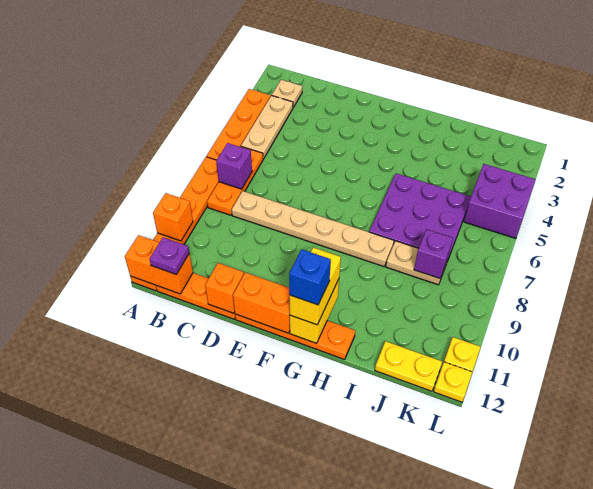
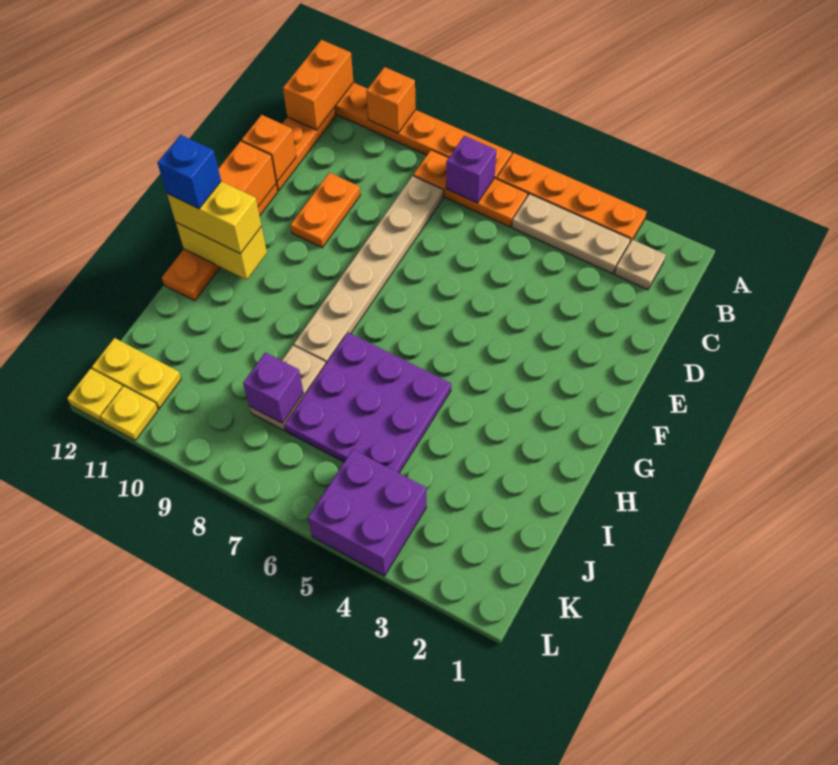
purple plate B12 level 3 -> none
none -> orange plate D10:E10 level 1
yellow plate J12:K12 level 1 -> yellow plate K11:K12 level 1

